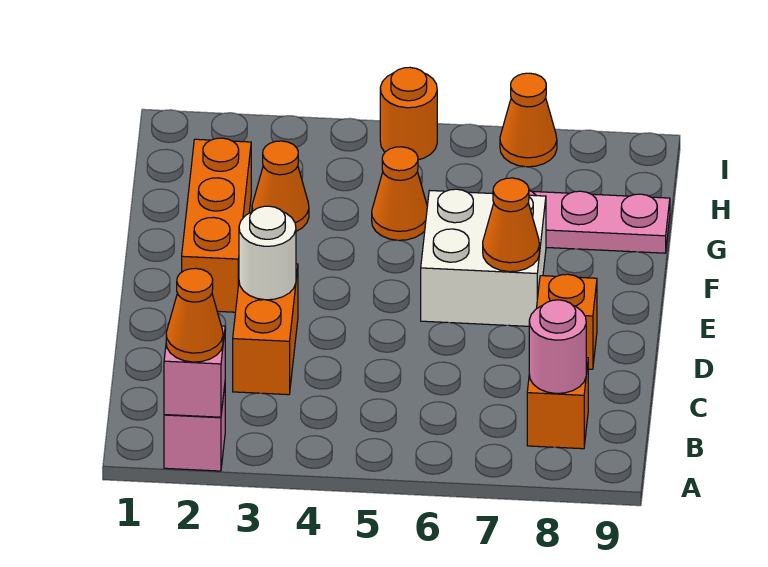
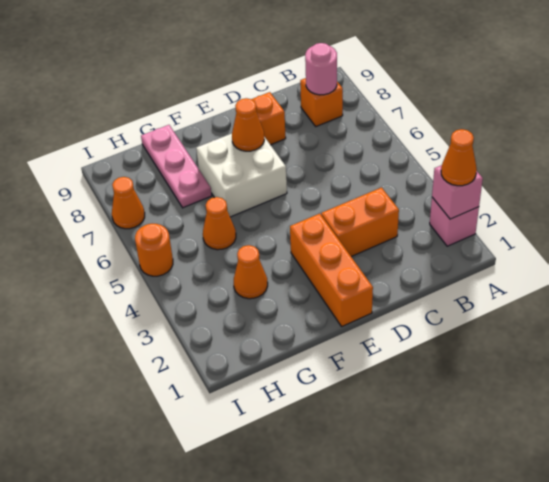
white round brick D3 level 2 -> none
orange brick E2:G2 level 1 -> orange brick E1:E3 level 1

